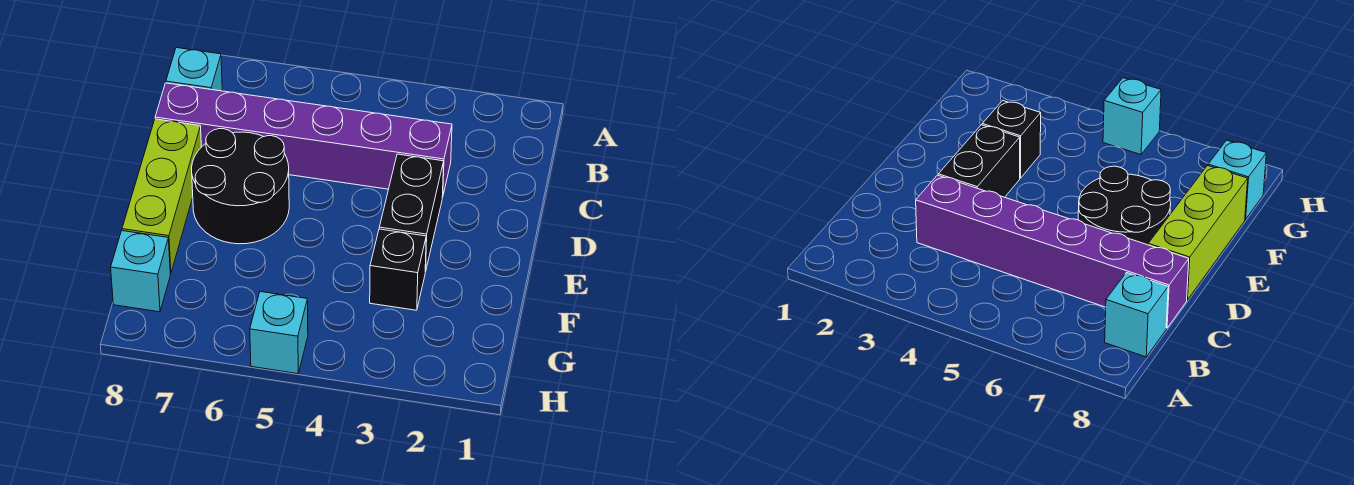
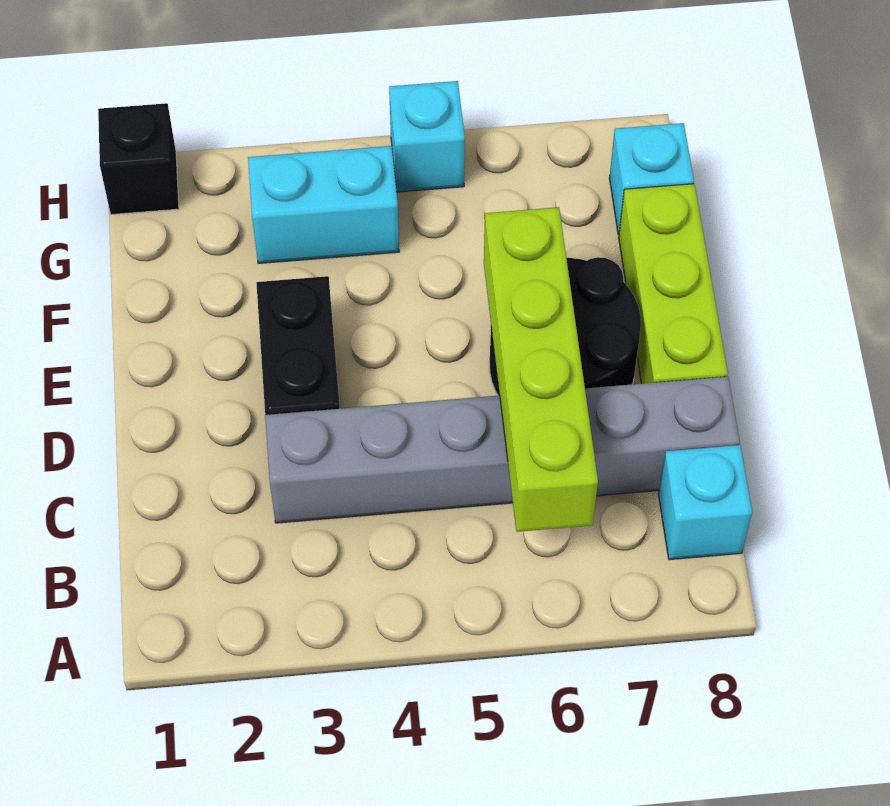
none -> lime brick B6:E6 level 2
purple brick C3:C8 level 1 -> grey brick C3:C8 level 1
black brick F3 level 1 -> black brick H1 level 1
none -> cyan brick G3:G4 level 1

